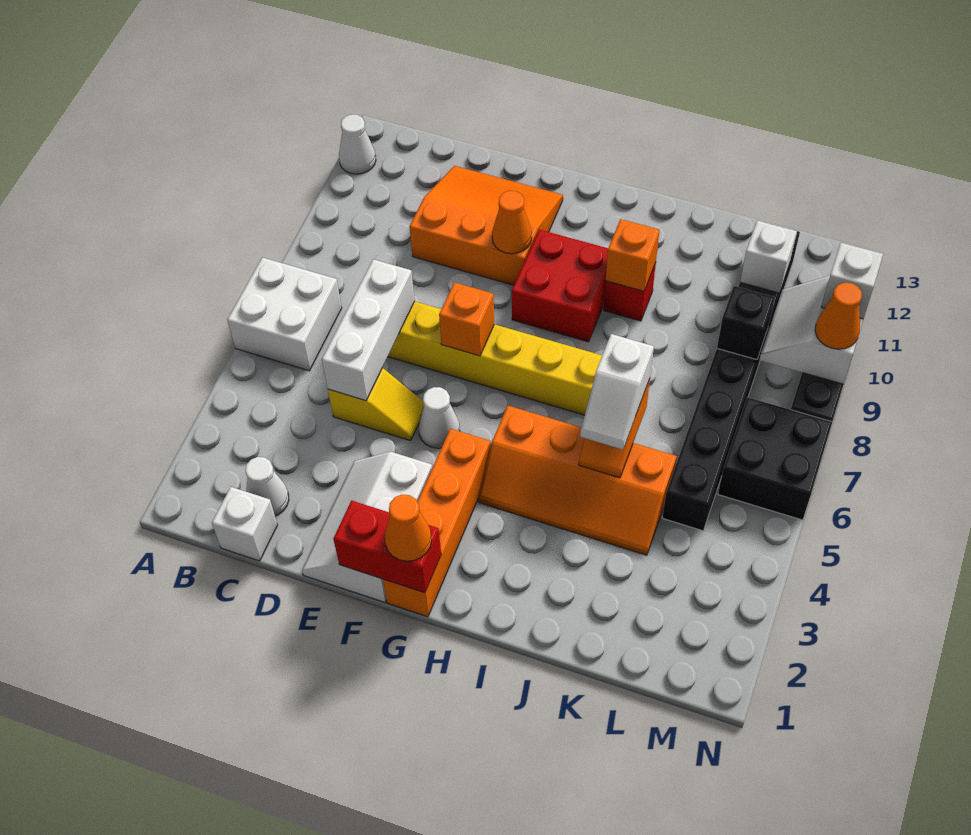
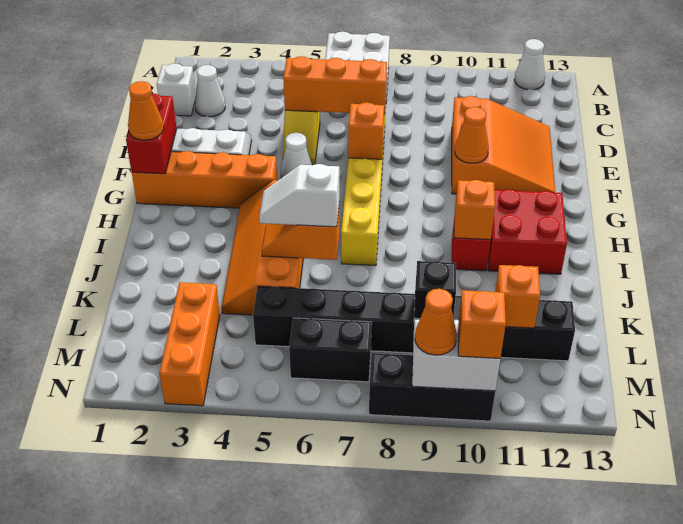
white brick D5:D7 level 2 -> orange brick D5:D7 level 2
red brick G9:H10 level 1 -> red brick H11:I12 level 1
none -> orange brick L3:N3 level 1
white brick L11 level 2 -> orange brick L11 level 2
black brick M6:N7 level 1 -> black brick M6:M7 level 1
white brick N10 level 3 -> orange brick N10 level 3

